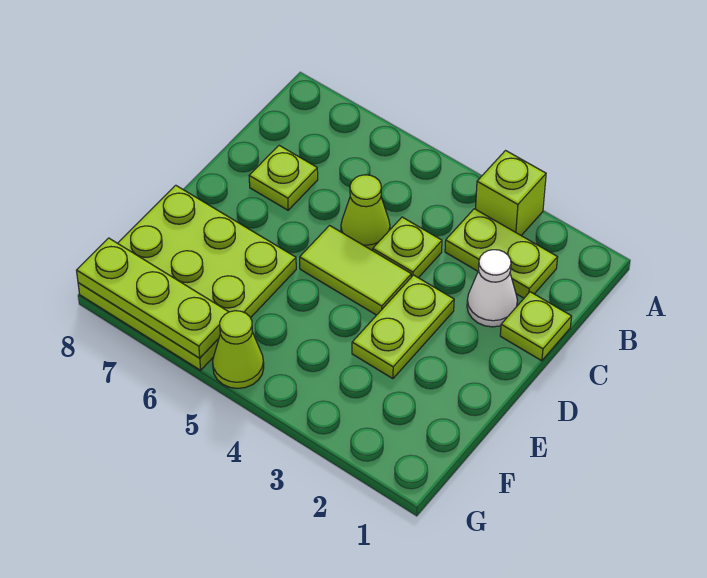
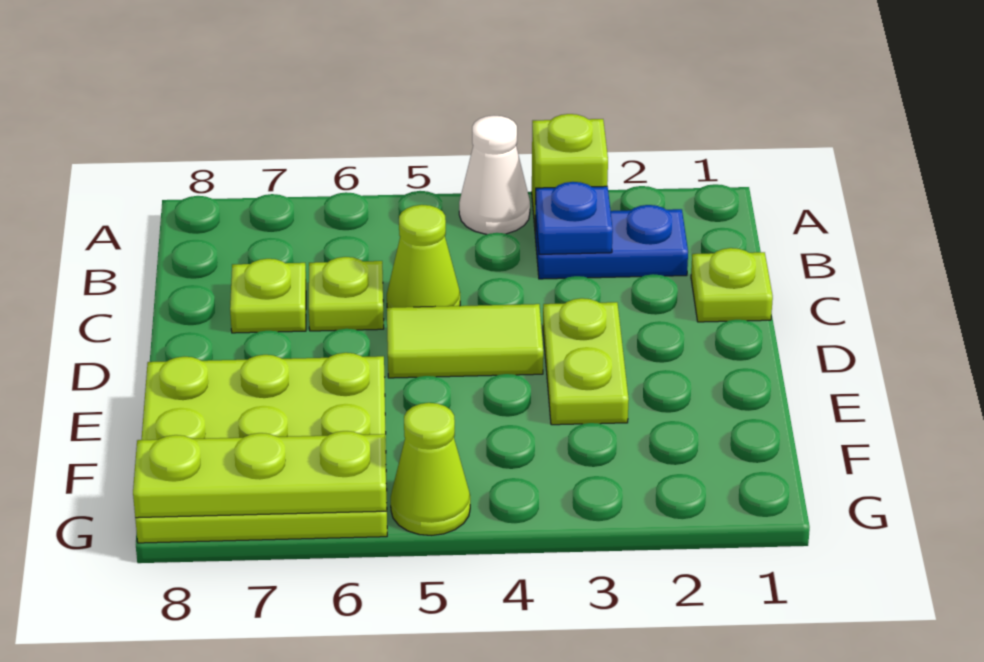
lime plate B2:B3 level 1 -> blue plate B2:B3 level 1
none -> blue plate B3 level 2
white cone C2 level 1 -> white cone A4 level 1
lime plate C4 level 1 -> lime plate C6 level 1

